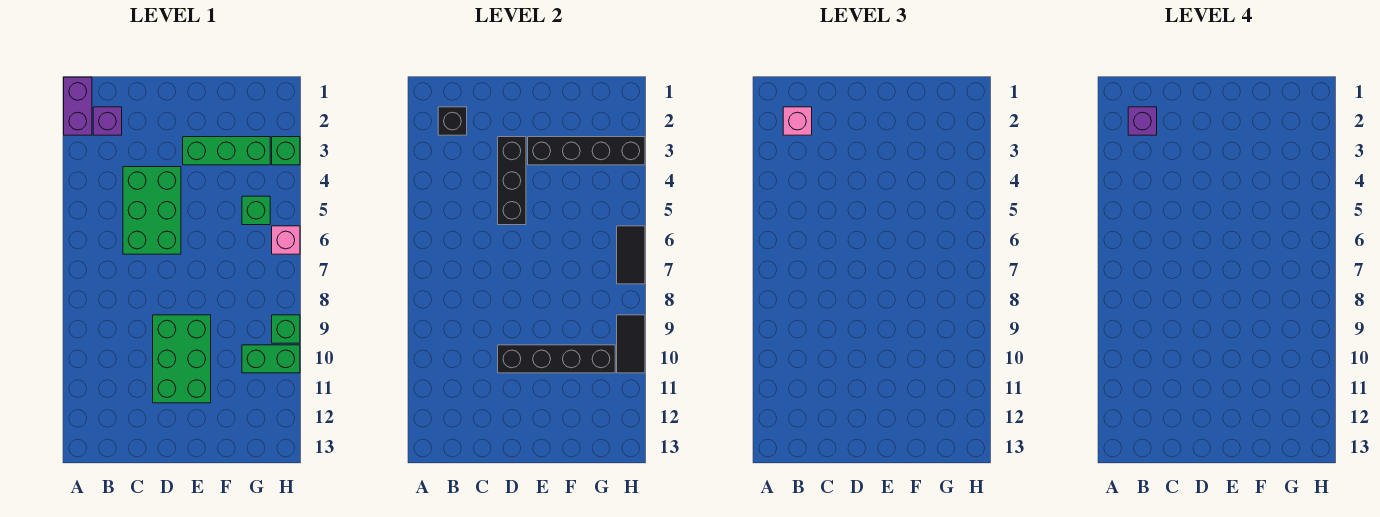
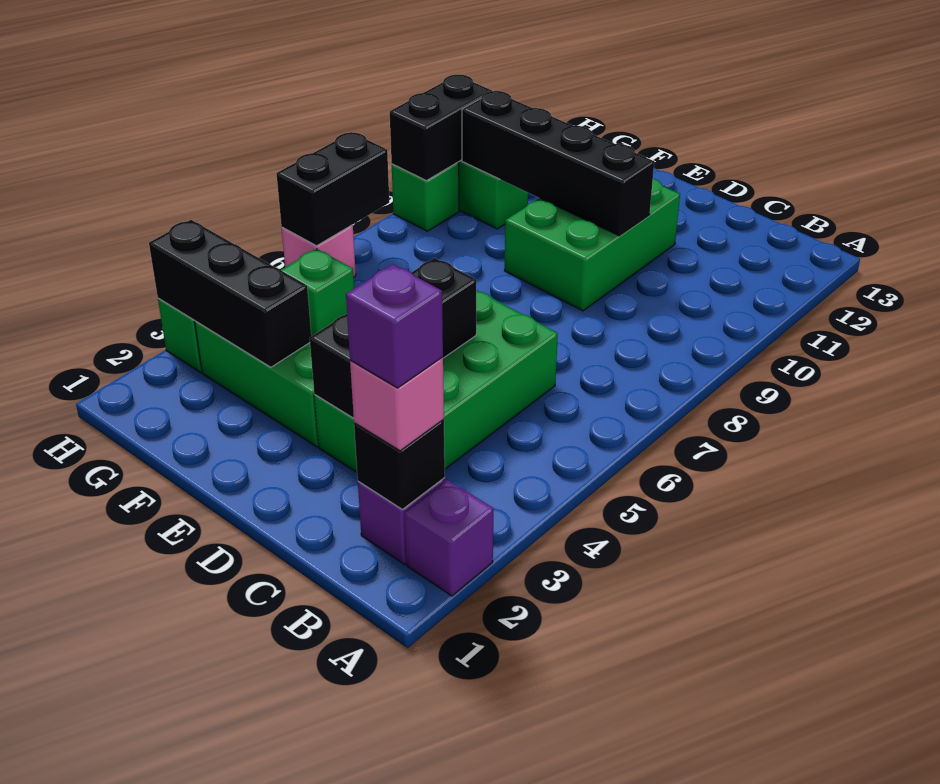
purple brick A1:A2 level 1 -> purple brick A2 level 1
green brick C4:D6 level 1 -> green brick C3:D6 level 1
black brick E3:H3 level 2 -> black brick F3:H3 level 2
black tile H6:H7 level 2 -> black brick H6:H7 level 2
black tile H9:H10 level 2 -> black brick H9:H10 level 2

